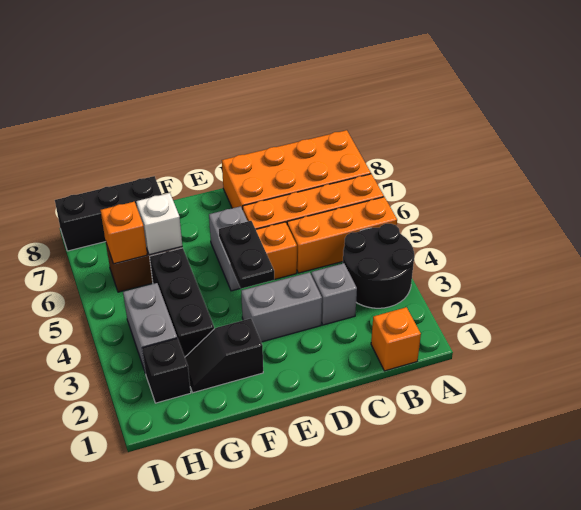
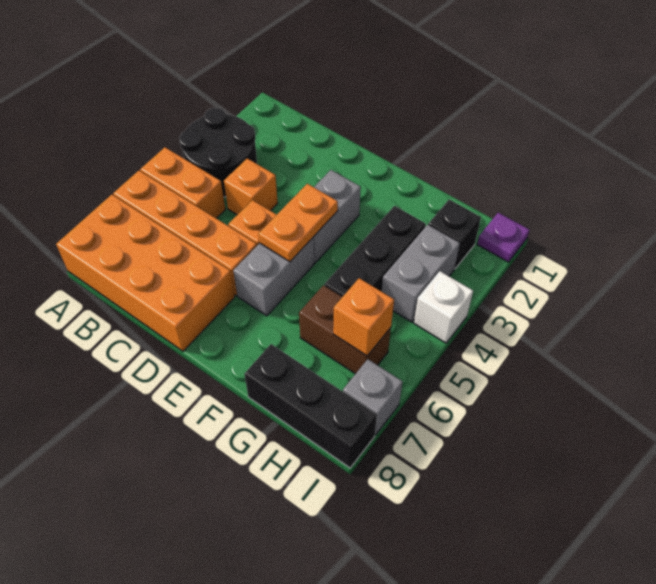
orange brick A5:C5 level 1 -> orange brick A5:B5 level 1
orange brick B1 level 1 -> orange brick C4 level 1
grey brick C3 level 1 -> grey brick I7 level 1
grey brick D3:E3 level 1 -> grey brick E3:E4 level 1
black plate E4:E5 level 2 -> orange plate E4:E5 level 2
black slope F2:G2 level 1 top F -> none
white brick G6 level 2 -> white brick I4 level 1
none -> purple plate I1 level 1

